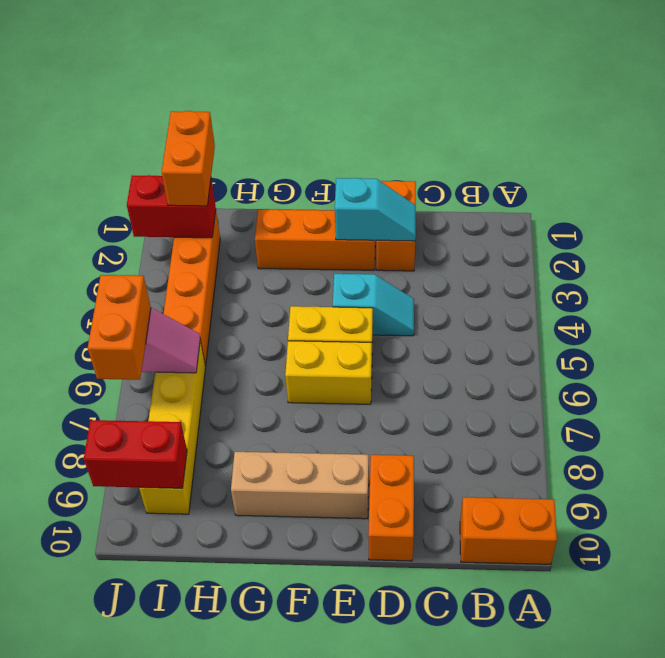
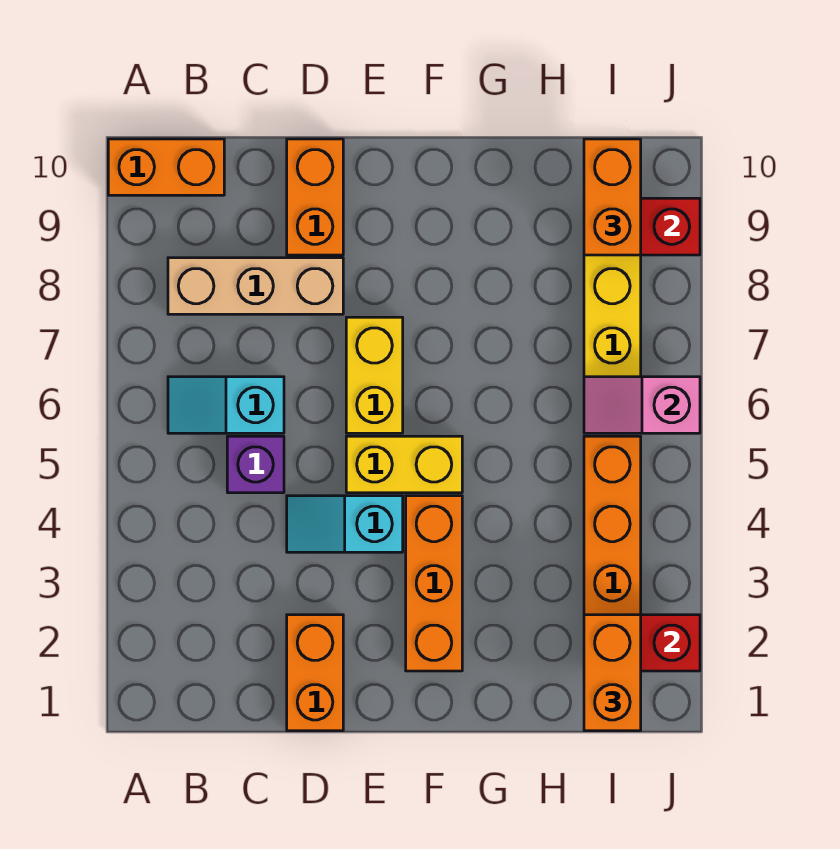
none -> purple brick C5 level 1
cyan slope D2:E2 level 2 top E -> cyan slope B6:C6 level 1 top C
orange brick E2:G2 level 1 -> orange brick F2:F4 level 1
yellow brick E6:F6 level 1 -> yellow brick E6:E7 level 1
tan brick E9:G9 level 1 -> tan brick B8:D8 level 1
orange brick J6:J7 level 3 -> orange brick I9:I10 level 3

